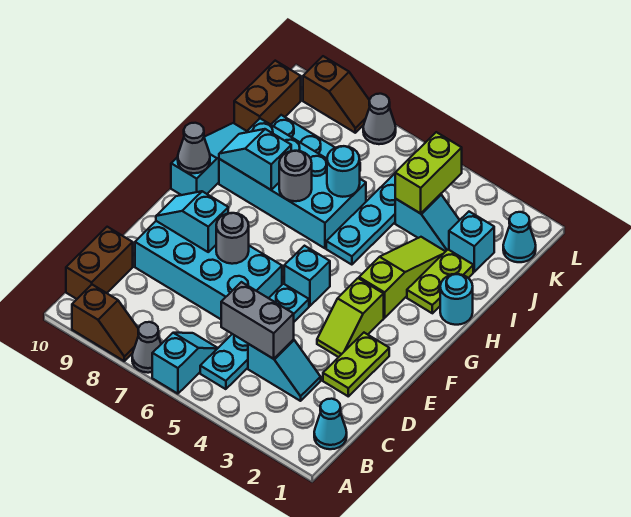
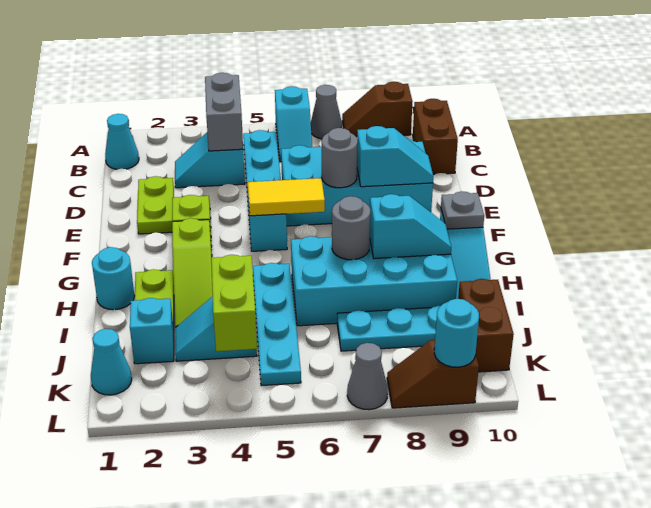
grey brick C4:C5 level 2 -> grey brick B4:C4 level 2
none -> yellow tile F5:F6 level 2
grey cone G10 level 2 -> grey plate G10 level 2
cyan round brick I6 level 2 -> cyan round brick L9 level 2

